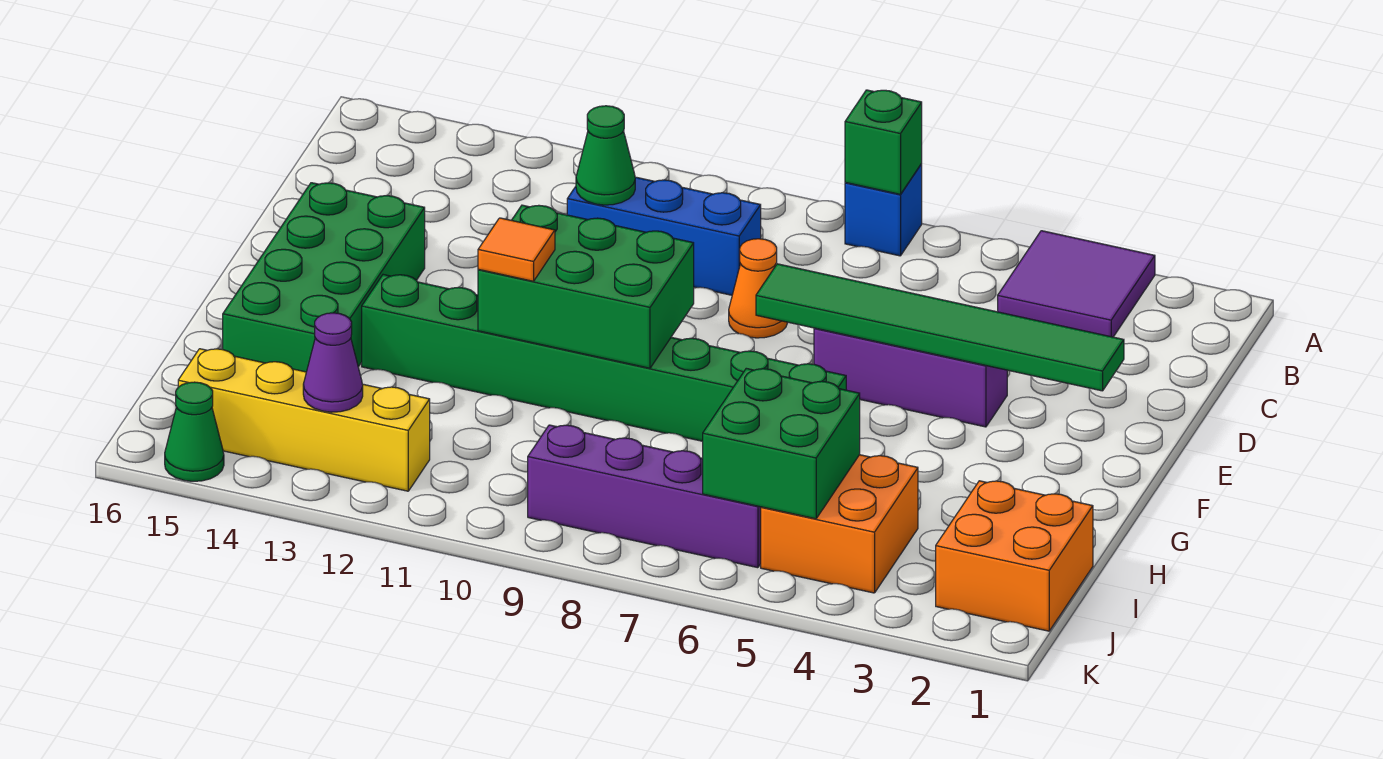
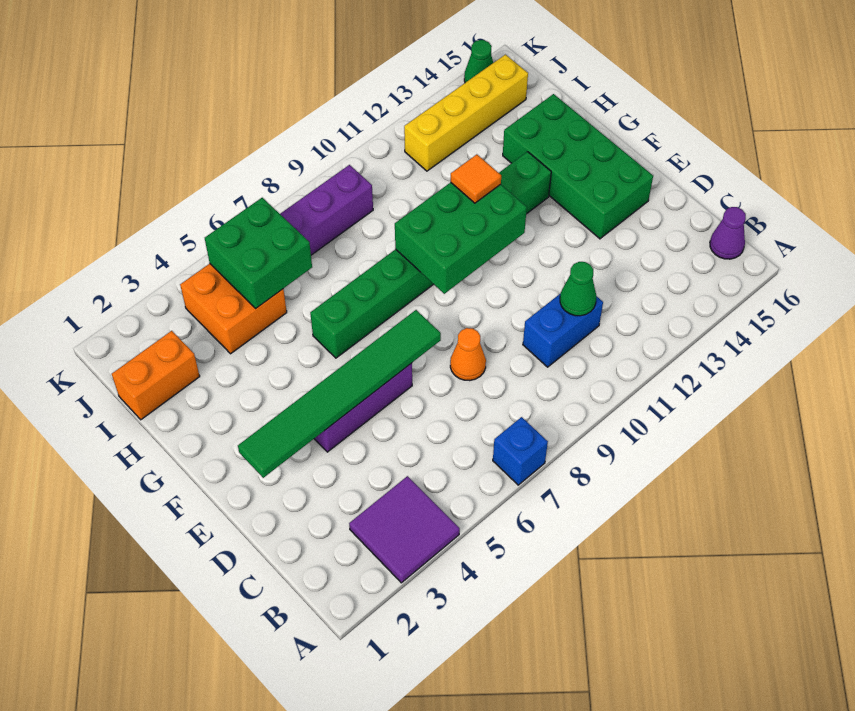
green brick A7 level 2 -> none
blue brick C9:C11 level 1 -> blue brick C10:C11 level 1
orange brick I1:J2 level 1 -> orange brick I1:I2 level 1
purple cone J13 level 2 -> purple cone B16 level 1

